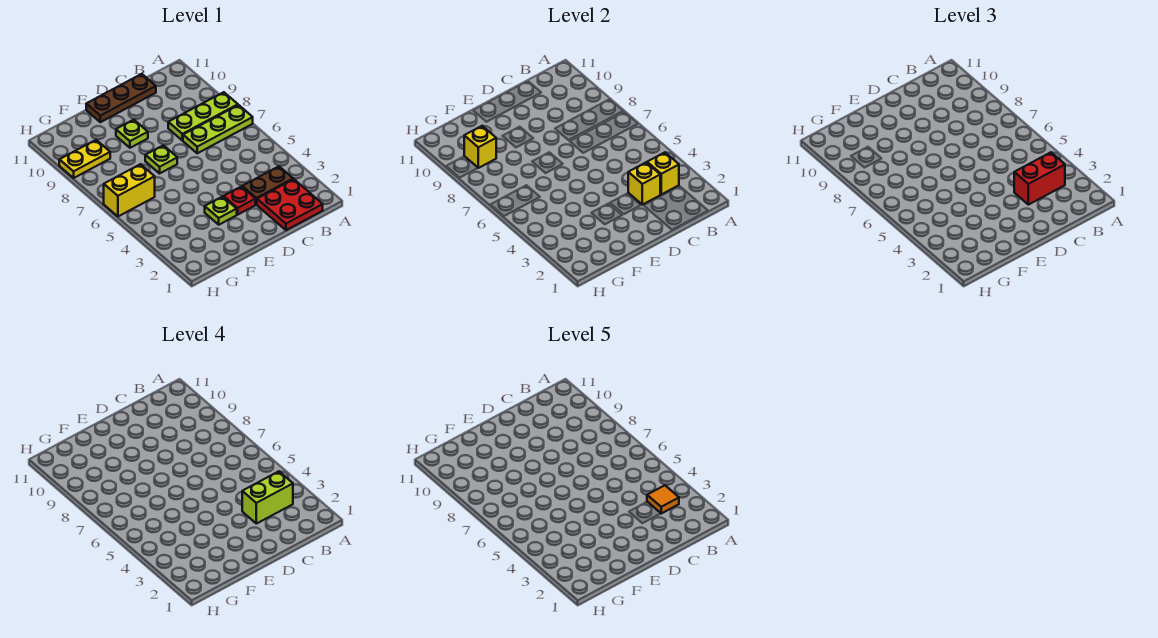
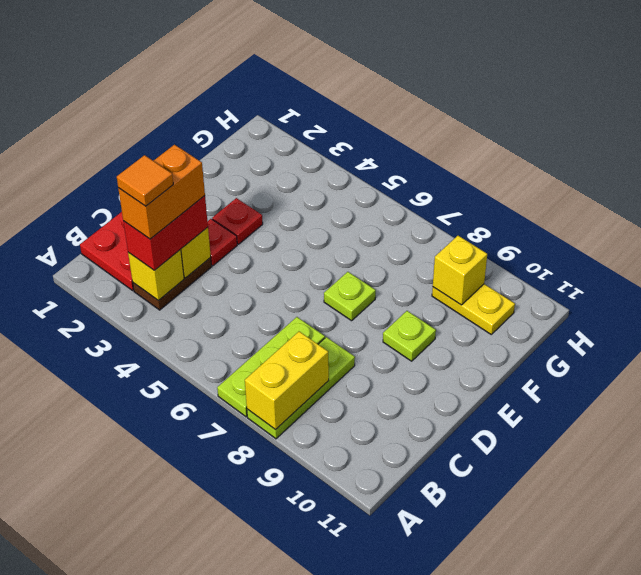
lime brick B3:C3 level 4 -> orange brick B3:C3 level 4
brown plate C11:E11 level 1 -> none
lime plate E3 level 1 -> red plate E3 level 1
yellow brick G6:H6 level 1 -> yellow brick A8:B8 level 2
yellow plate G9:H9 level 1 -> yellow plate G9:G10 level 1

